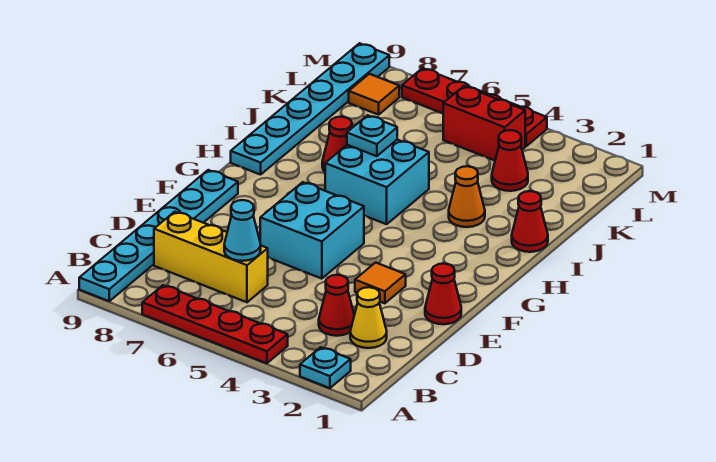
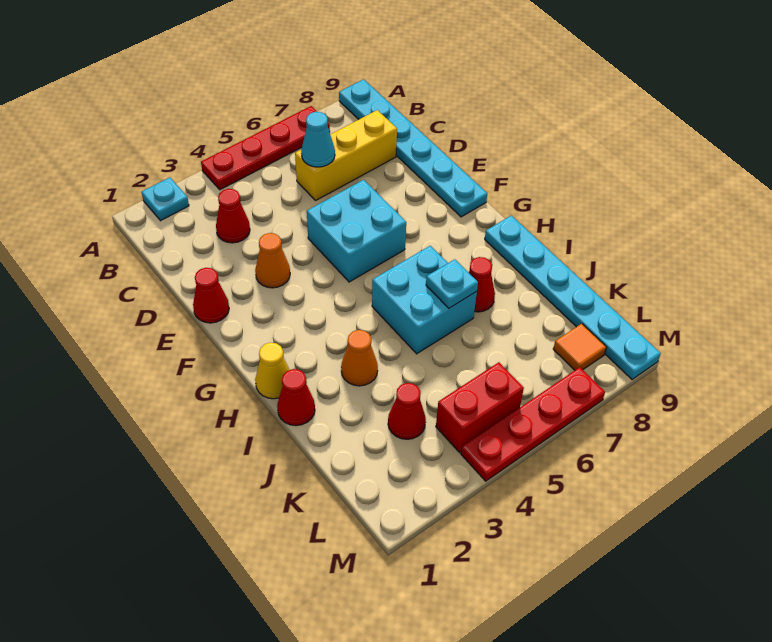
yellow cone C2 level 1 -> yellow cone H1 level 1
orange tile E3 level 1 -> orange cone E3 level 1

